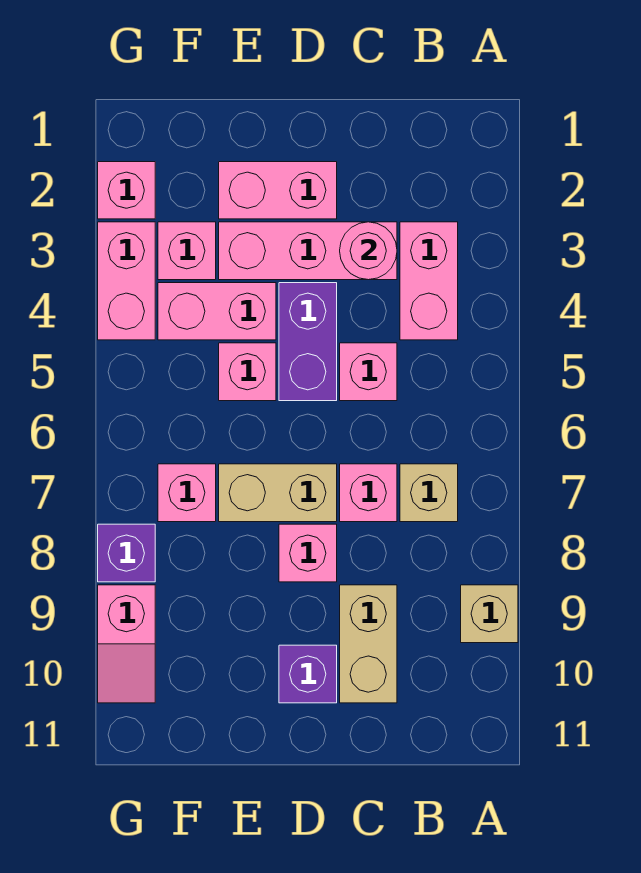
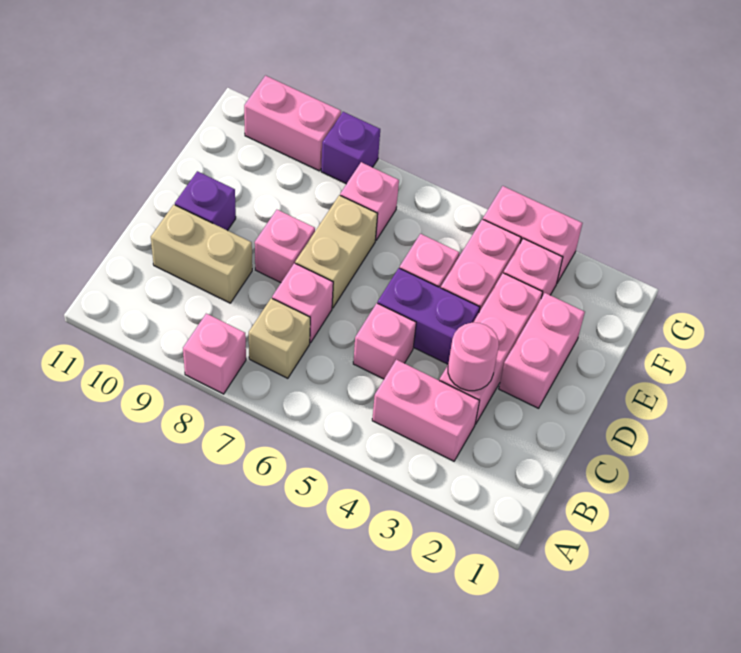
tan brick A9 level 1 -> none
pink brick G2 level 1 -> pink brick A8 level 1
pink slope G9:G10 level 1 top 9 -> pink brick G9:G10 level 1

